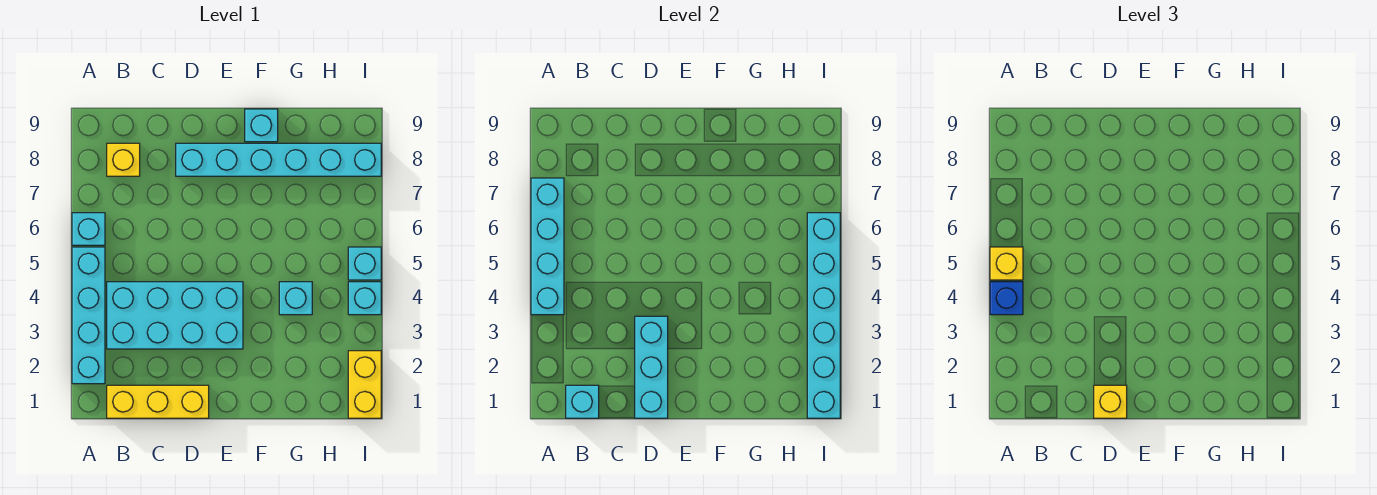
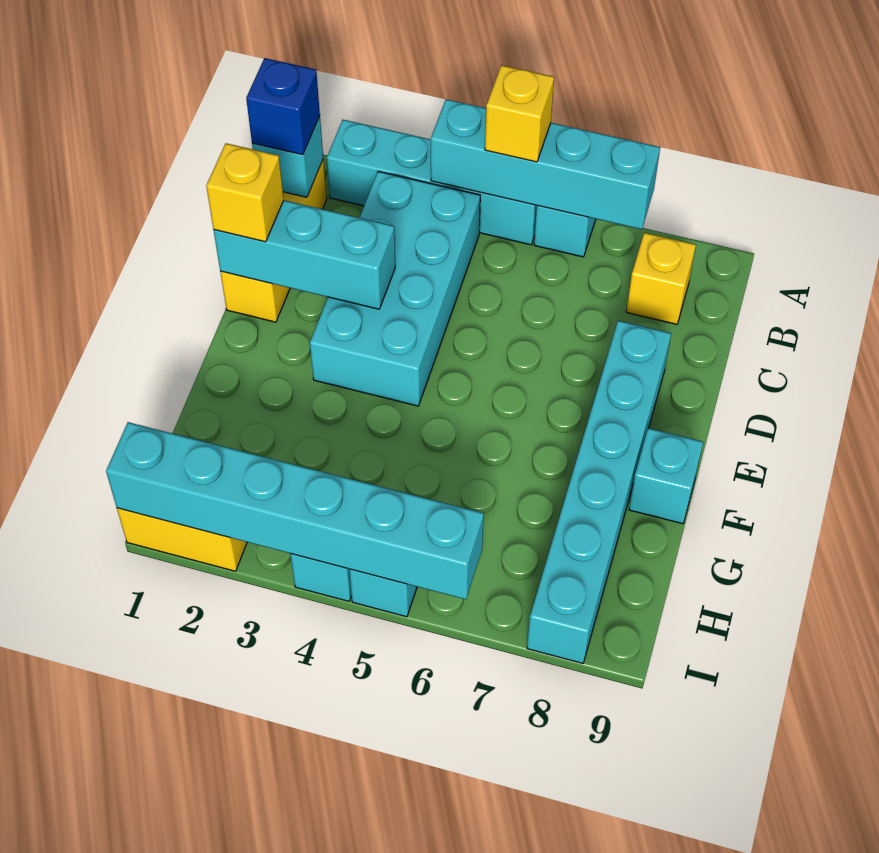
blue brick A4 level 3 -> blue brick B1 level 3
cyan brick G4 level 1 -> none

